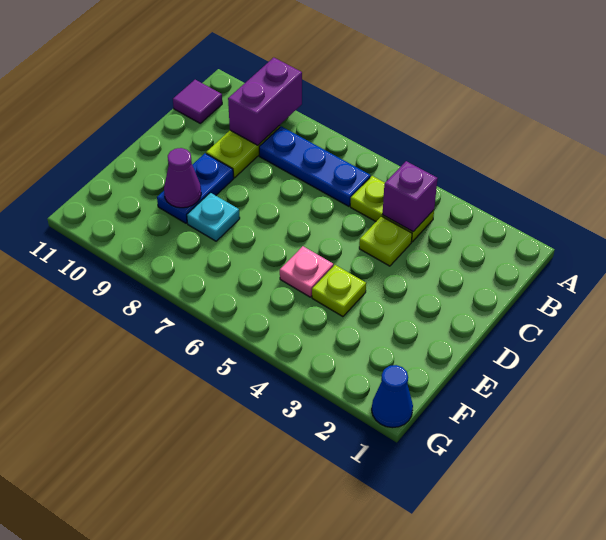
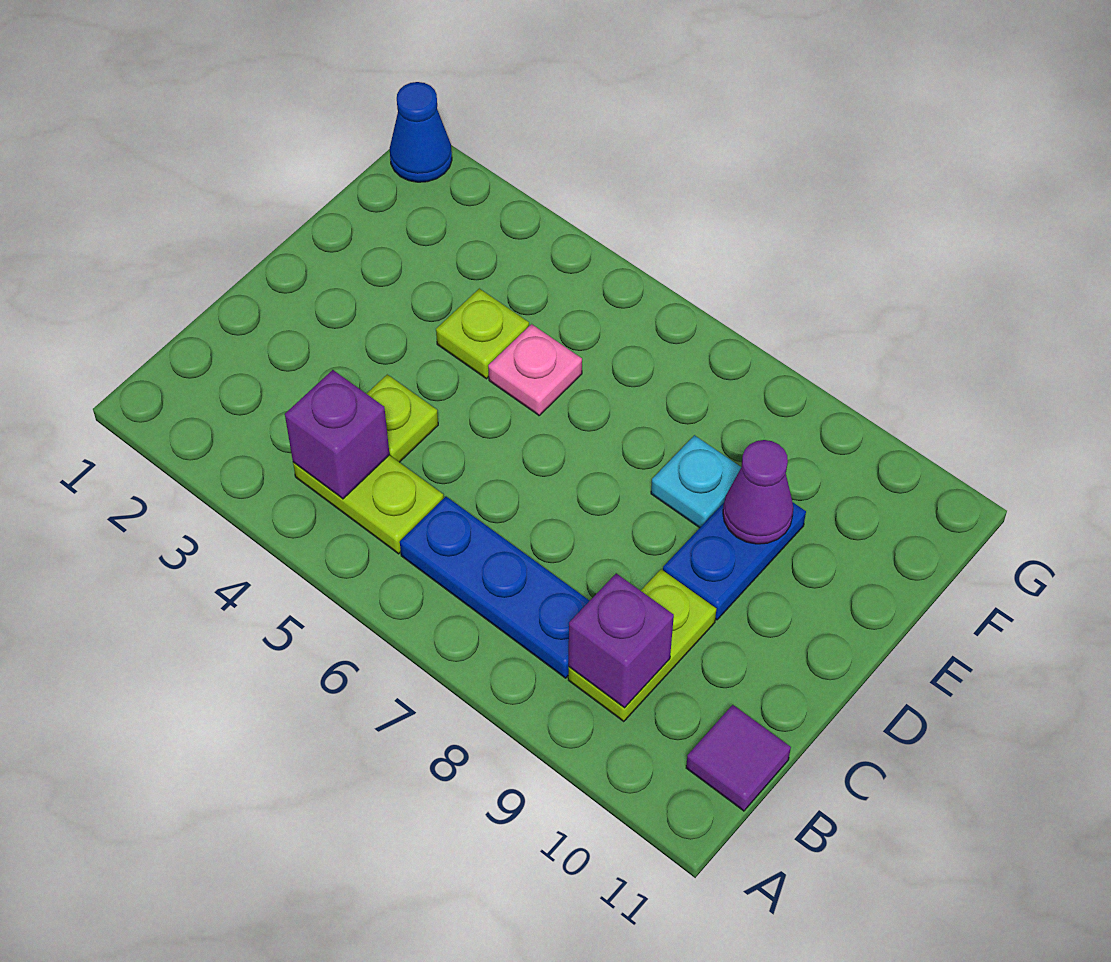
purple brick A9:B9 level 2 -> purple brick B9 level 2

